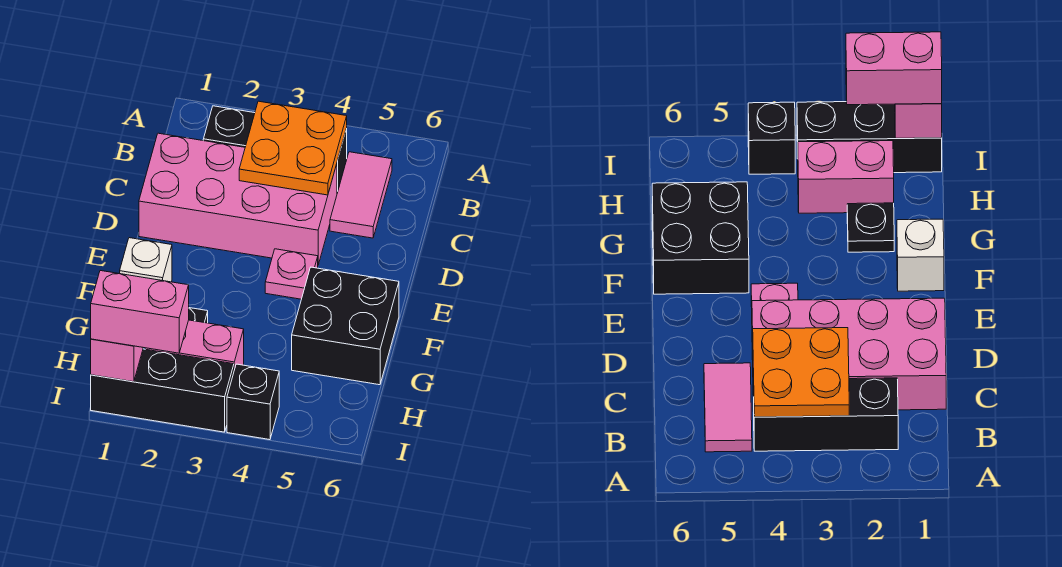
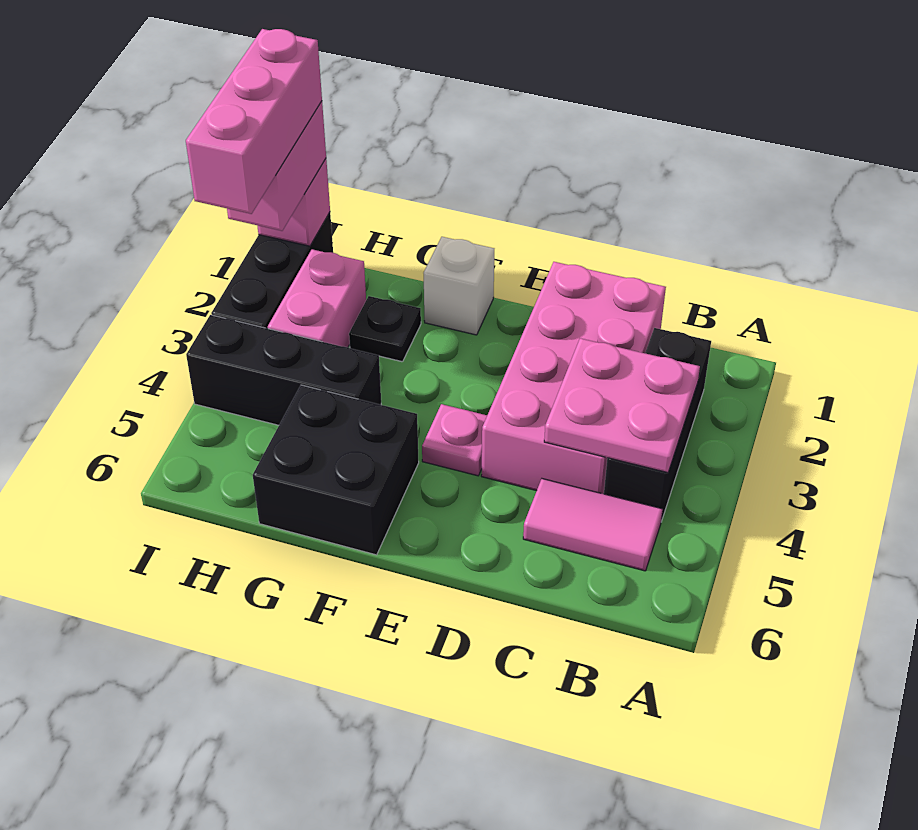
orange plate B3:C4 level 2 -> pink plate B3:C4 level 2
none -> pink brick I1:I3 level 4
black brick I4 level 1 -> black brick G4:I4 level 1

